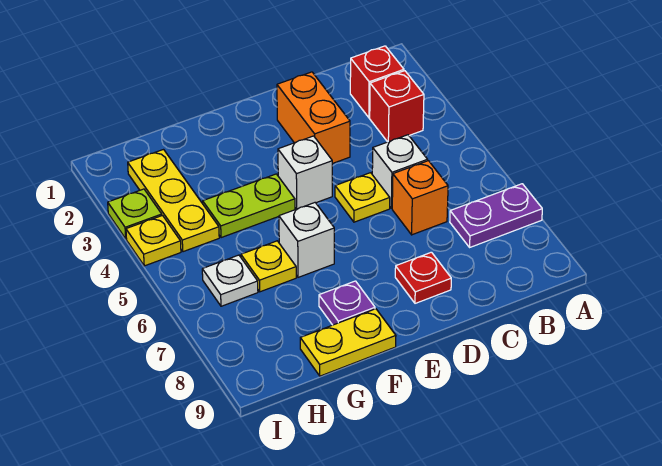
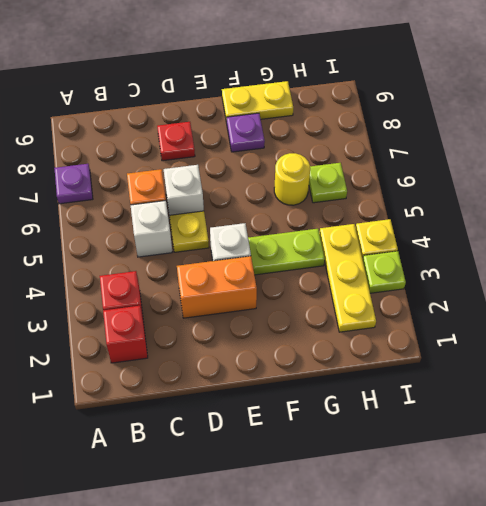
purple plate A7:B7 level 1 -> purple plate A7 level 1
orange brick D2:D3 level 1 -> orange brick D3:E3 level 1
white brick F6 level 1 -> white brick D6 level 1
yellow plate G6 level 1 -> yellow round brick G6 level 1
white plate H6 level 1 -> lime plate H6 level 1

